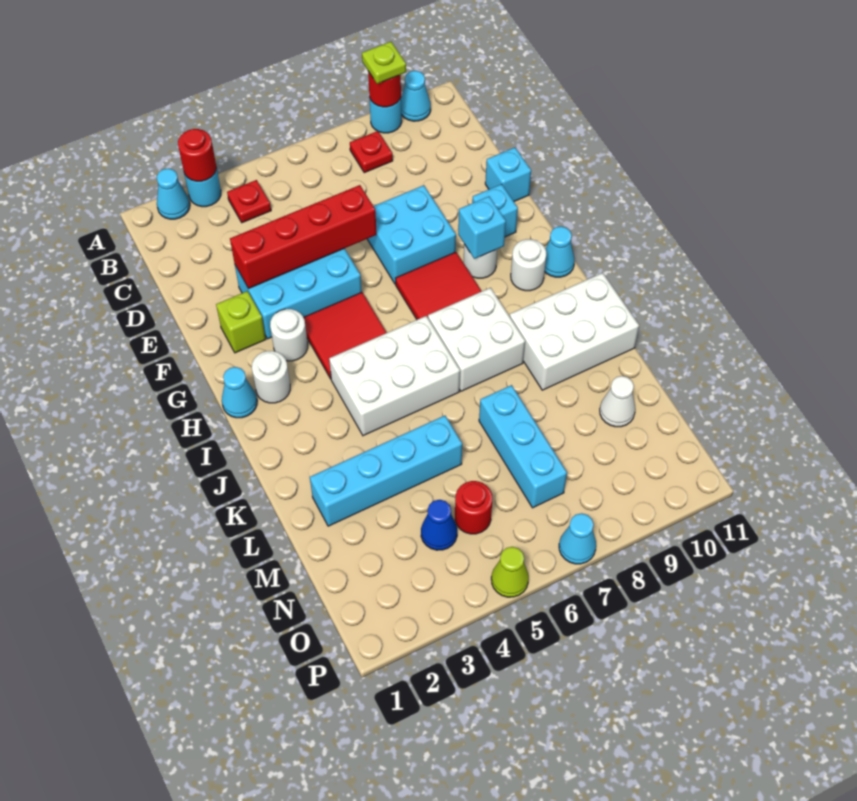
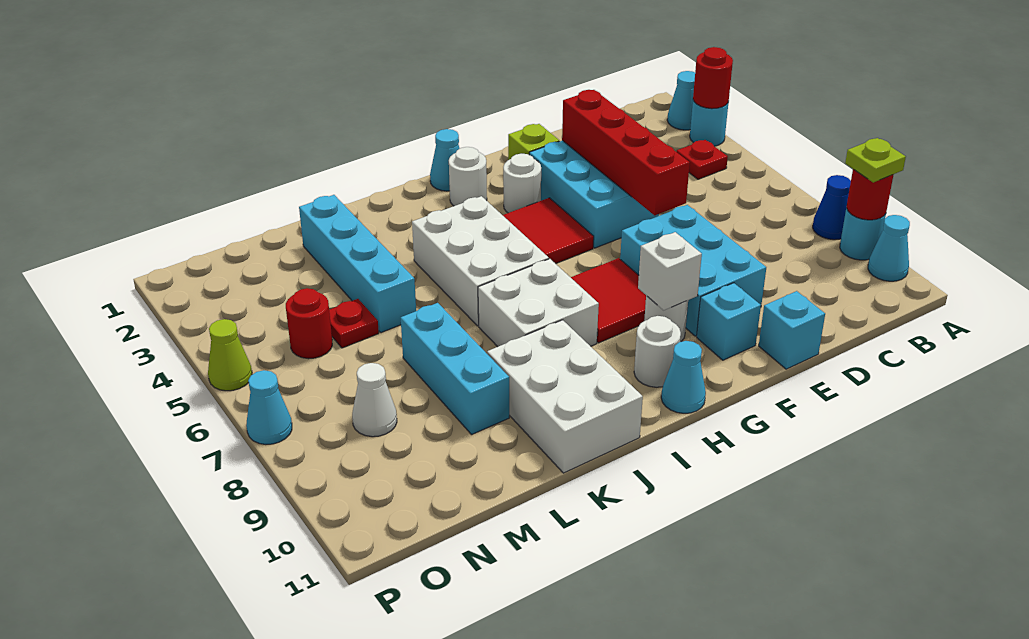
red plate B8 level 1 -> red plate M5 level 1
cyan brick E7:F8 level 1 -> cyan brick E7:F9 level 1
cyan brick G9 level 2 -> white brick G9 level 2
cyan brick L7:N7 level 1 -> cyan brick L7:L9 level 1
white cone M10 level 1 -> white cone N8 level 1
blue cone N4 level 1 -> blue cone A8 level 1

